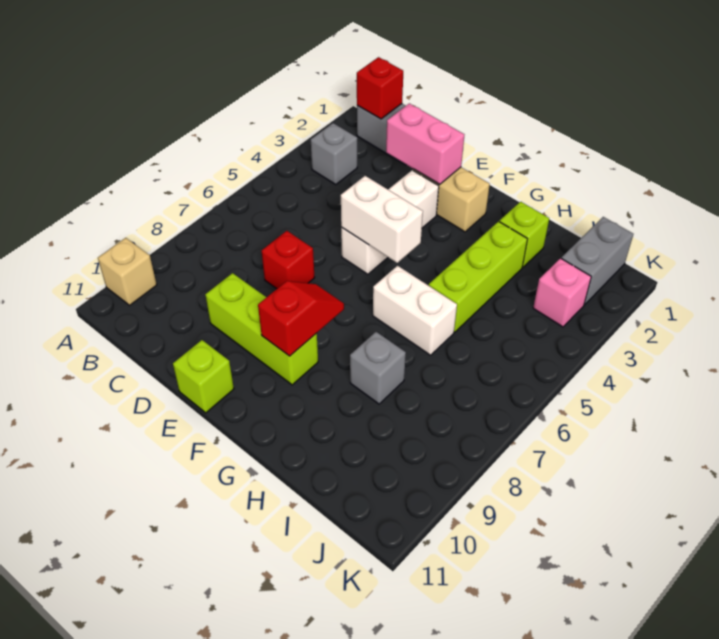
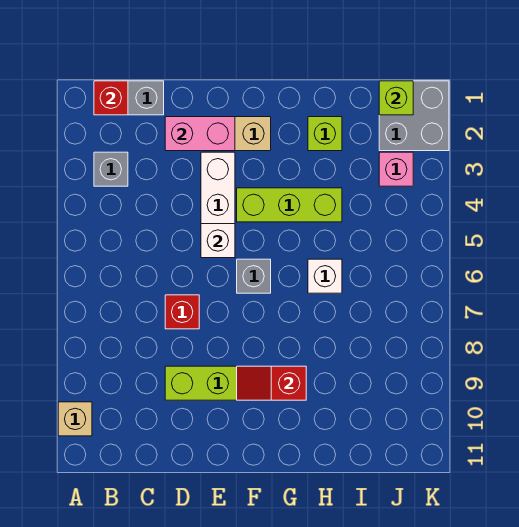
white brick E5:F5 level 2 -> white brick E5 level 2
lime brick E11 level 1 -> lime brick J1 level 2
red slope F8:F9 level 2 top 9 -> red slope F9:G9 level 2 top G
white brick G6:H6 level 1 -> white brick H6 level 1
lime brick H3:H5 level 1 -> lime brick F4:H4 level 1
grey brick H8 level 1 -> grey brick F6 level 1
grey brick J1:J2 level 1 -> grey brick J1:K2 level 1

